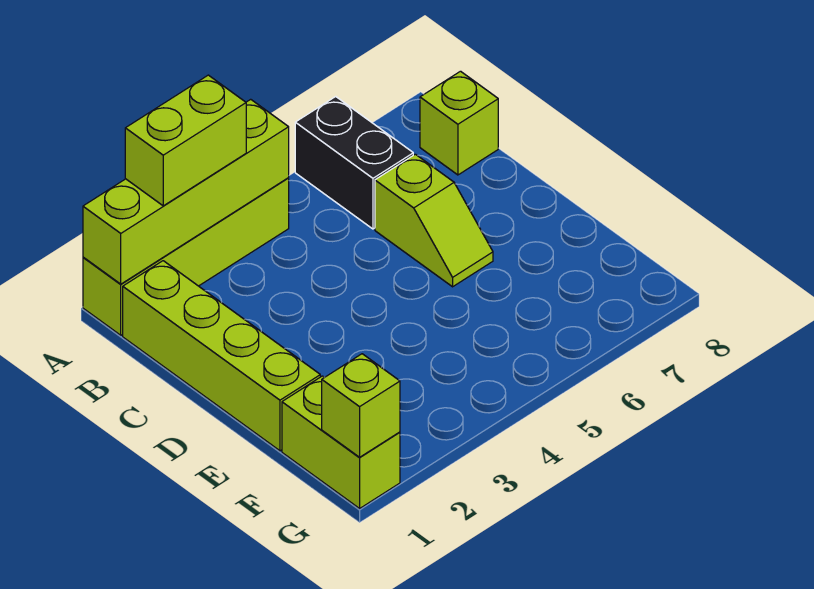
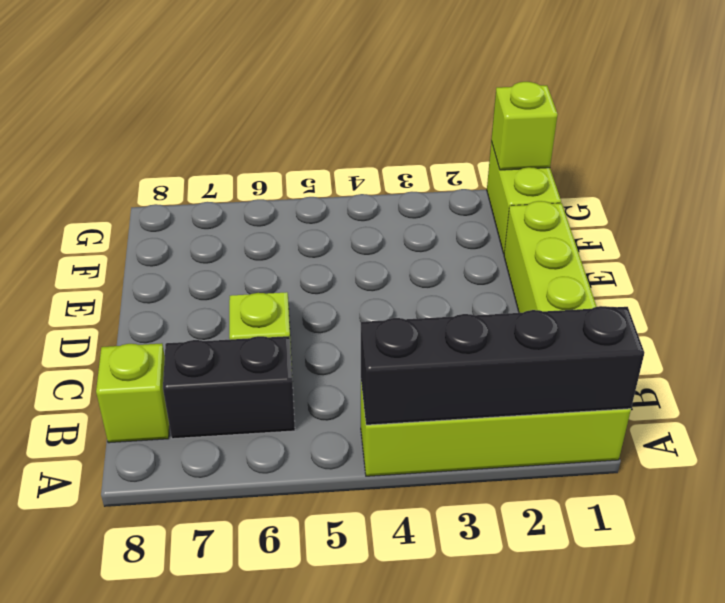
lime brick A1:A4 level 2 -> black brick A1:A4 level 2
lime brick A2:A3 level 3 -> none
black brick A6:B6 level 1 -> black brick B6:B7 level 1

